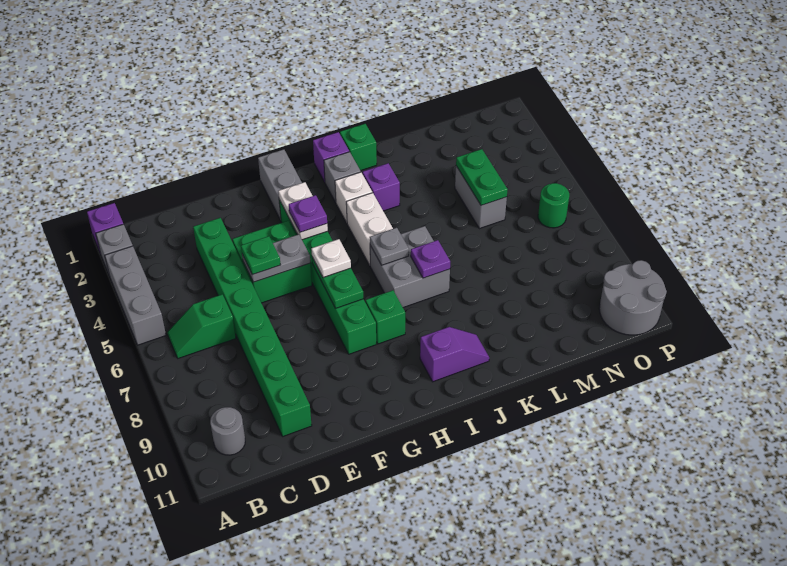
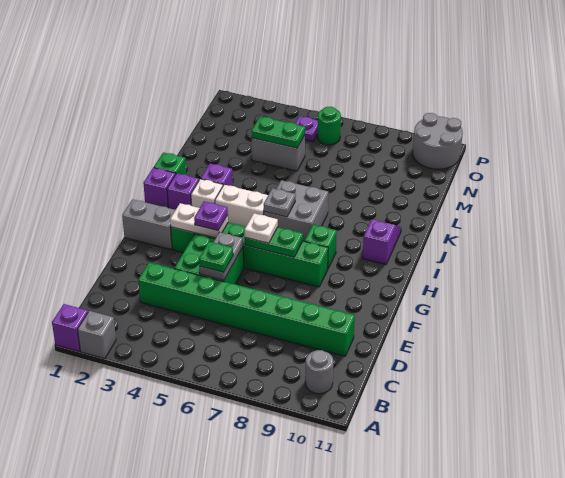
grey brick A3:A5 level 1 -> none
green slope B6:C6 level 1 top C -> none
grey brick I2 level 1 -> purple brick I2 level 1
purple plate J7 level 2 -> purple plate O5 level 1

